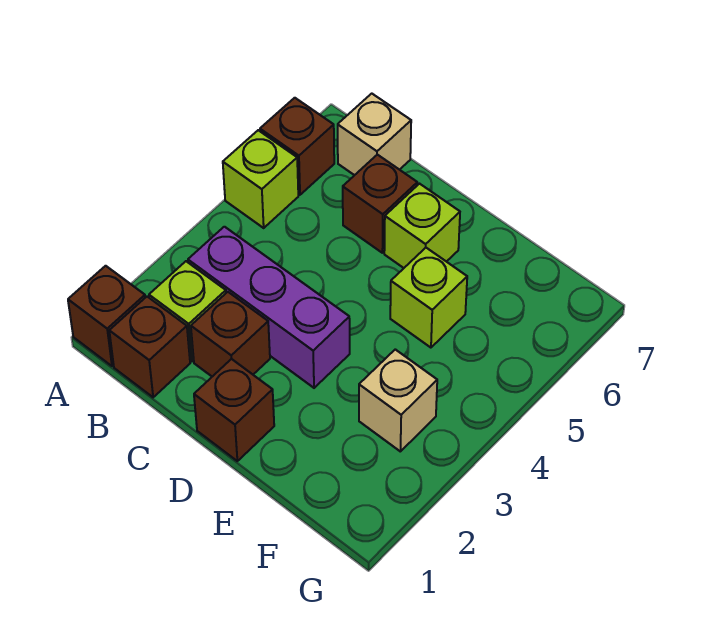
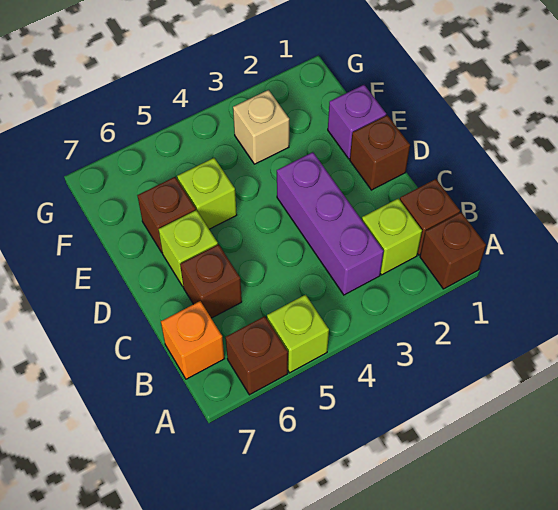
tan brick B7 level 1 -> orange brick B7 level 1
brown brick C2 level 1 -> brown brick E6 level 1
none -> purple brick E1 level 1

